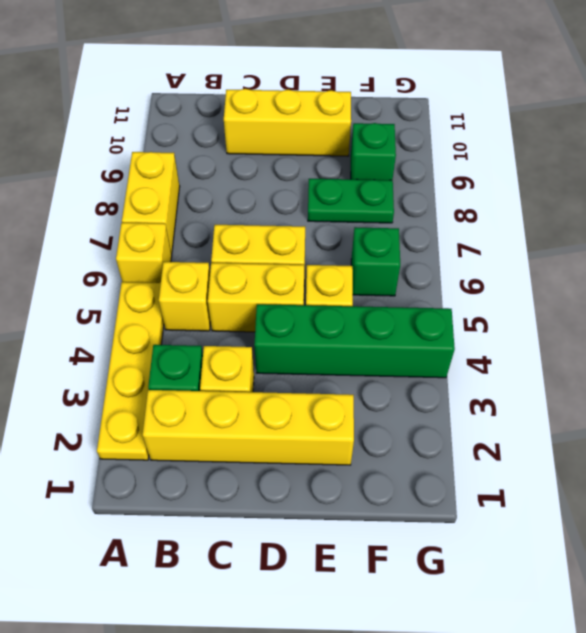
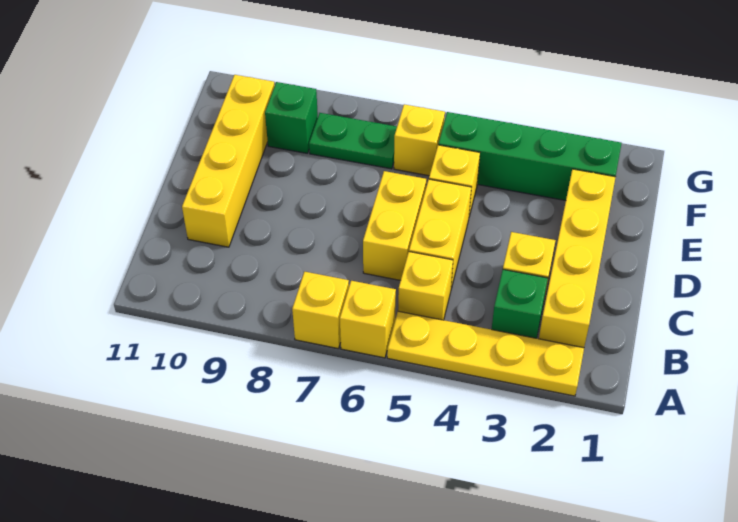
yellow brick A7:A8 level 1 -> yellow brick A7 level 1
yellow brick C10:E10 level 1 -> yellow brick C10:F10 level 1
green brick D4:G4 level 1 -> green brick F2:F5 level 1
green plate E8:F8 level 1 -> green plate F7:F8 level 1
green brick F6 level 1 -> yellow brick F6 level 1

